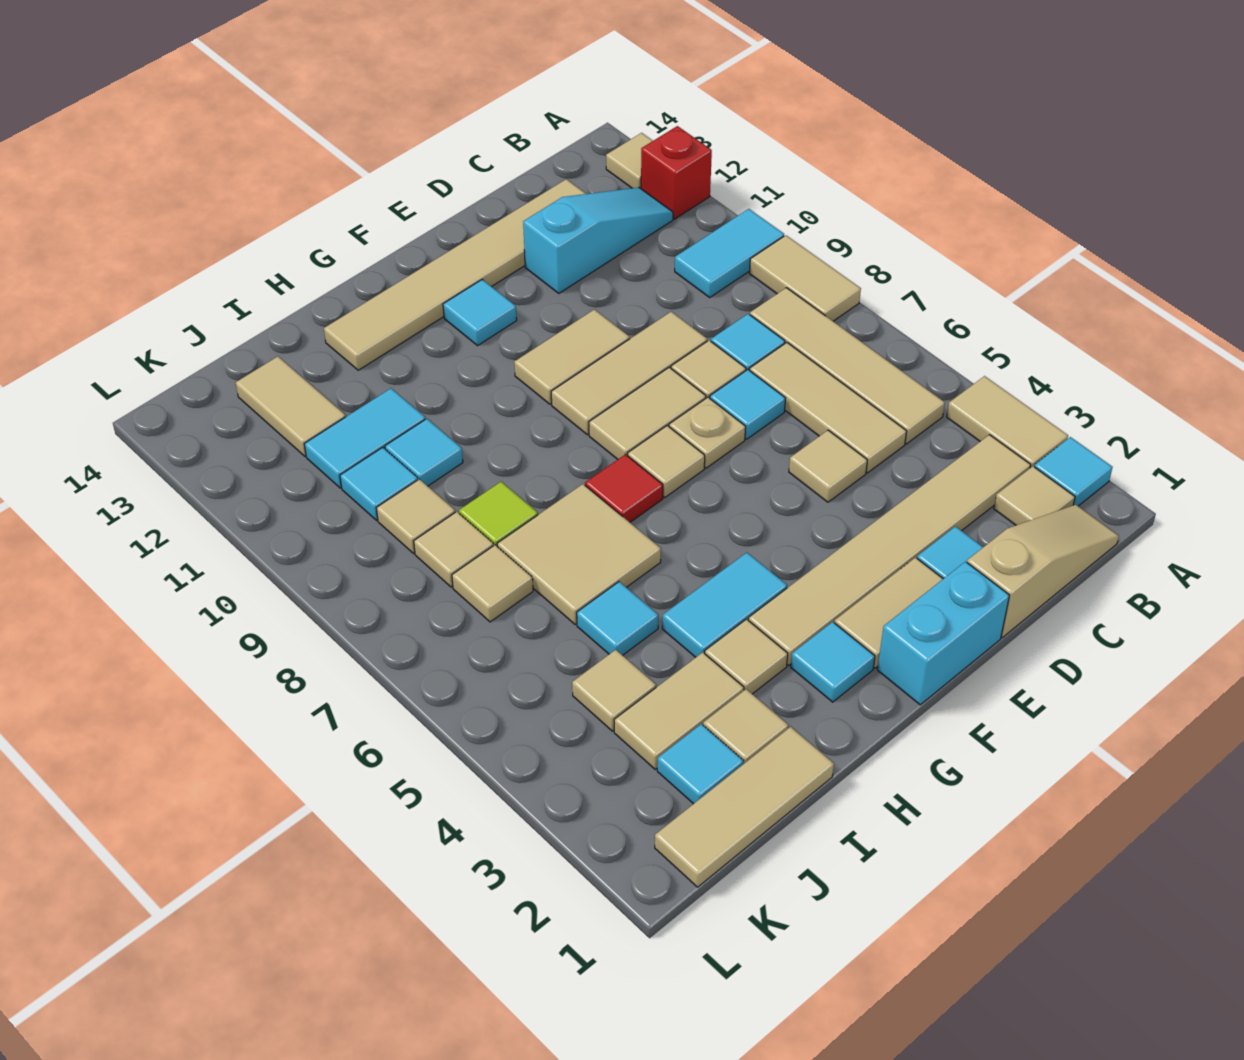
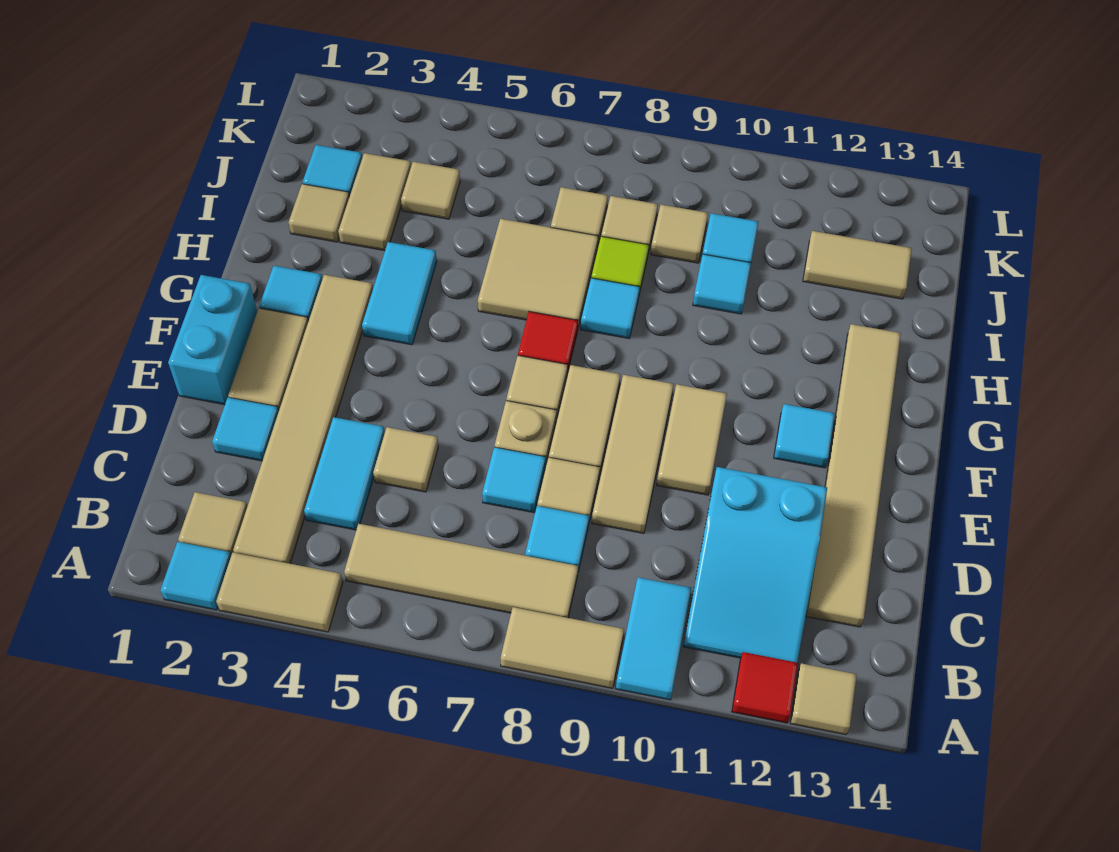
red brick A12 level 1 -> red tile A12 level 1
tan slope B1:D1 level 1 top D -> none
cyan slope B12:D12 level 1 top D -> cyan slope B11:D12 level 1 top D
tan tile C5:C7 level 1 -> none
tan tile H3 level 1 -> none
tan tile I1:K1 level 1 -> none
cyan tile I5 level 1 -> cyan tile H8 level 1
cyan tile I11:J11 level 1 -> cyan tile C4:D4 level 1

